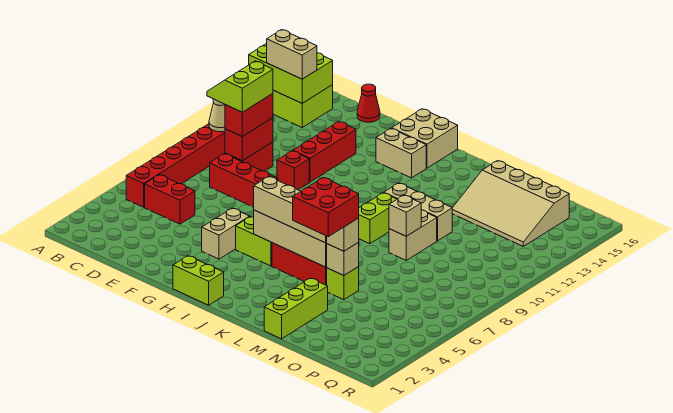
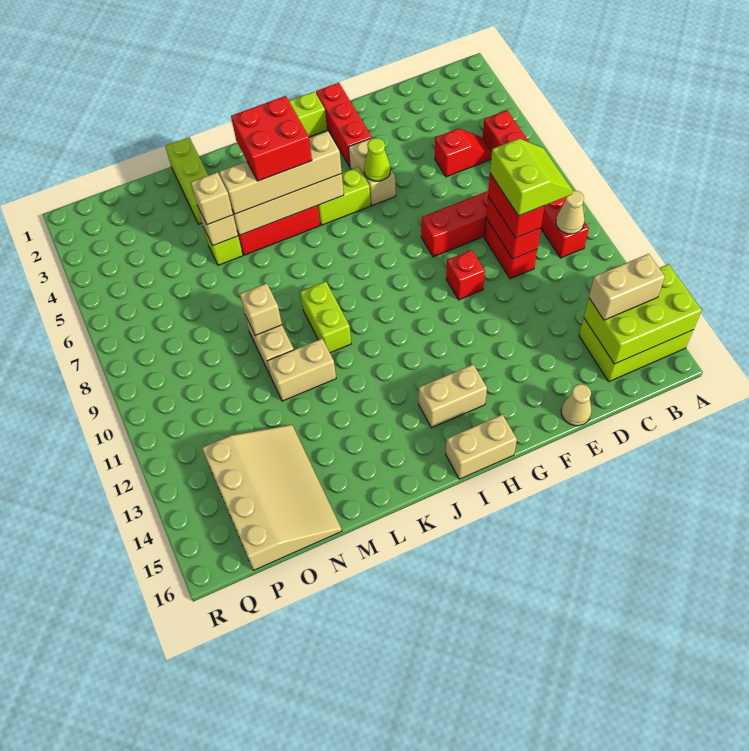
red brick C5:D5 level 1 -> red slope C5:D5 level 1 top D
red cone E16 level 1 -> tan cone E16 level 1
red brick F11:F13 level 1 -> red brick G1:G3 level 1
none -> lime cone G5 level 2
tan brick H15:I16 level 1 -> tan brick H16:I16 level 1
tan brick K11:M11 level 1 -> tan brick L11:M11 level 1
red brick L4:M5 level 4 -> red brick J4:K5 level 4
tan slope M13:P15 level 1 top 15 -> tan slope N13:P16 level 1 top P

